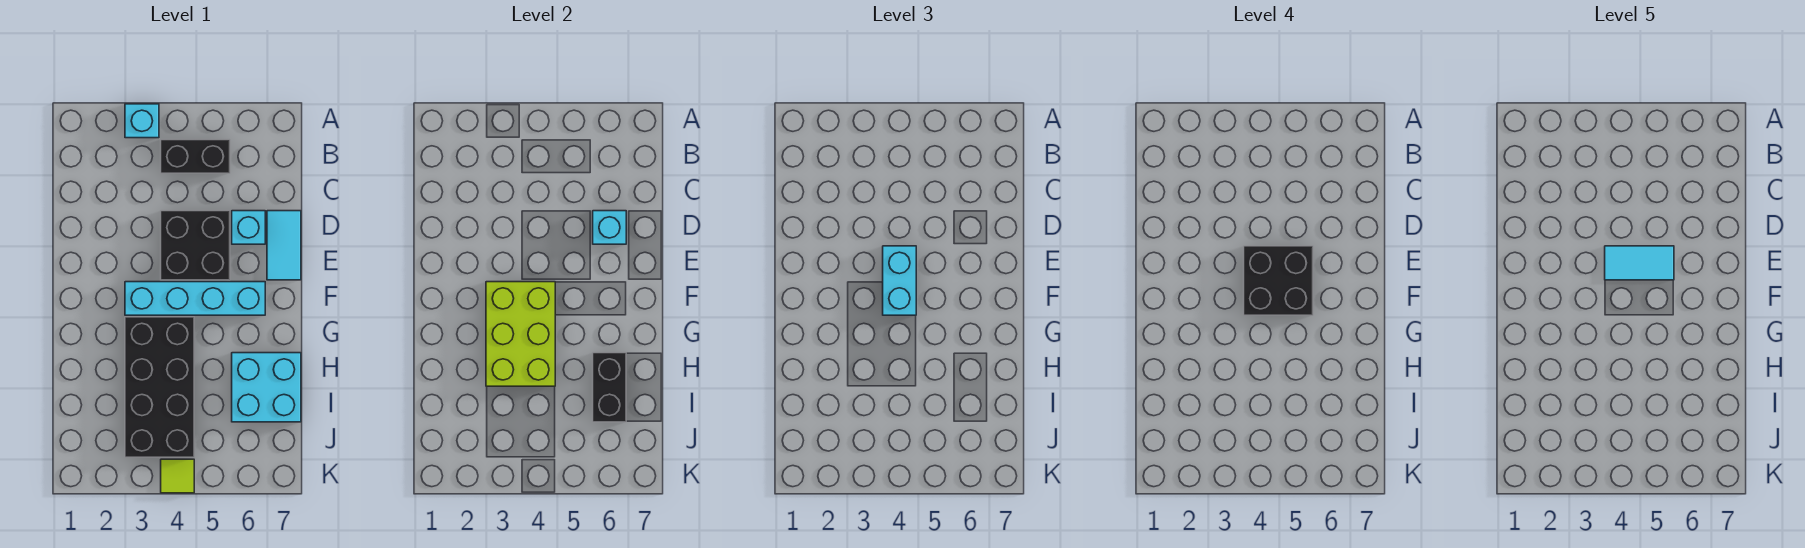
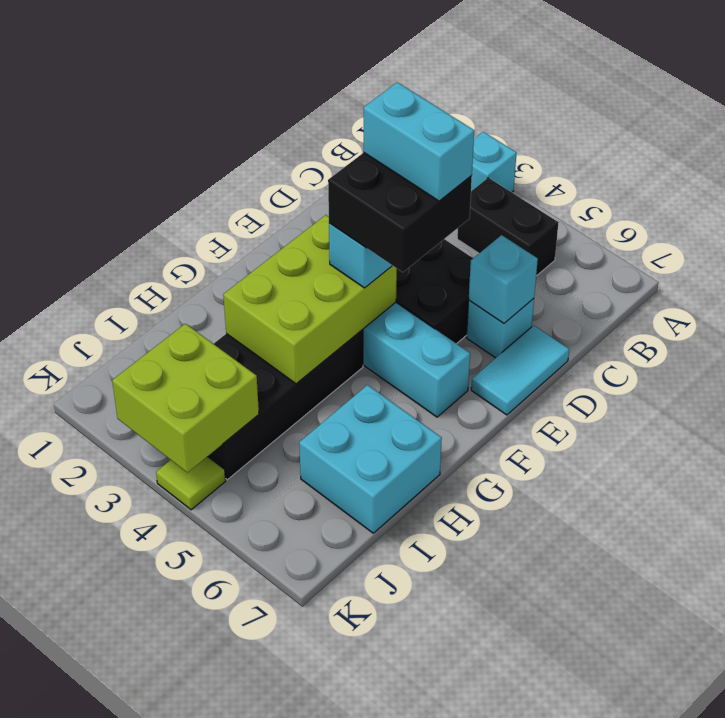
cyan tile E4:E5 level 5 -> cyan brick E4:E5 level 5
black brick H6:I6 level 2 -> none
none -> lime brick J3:K4 level 2

